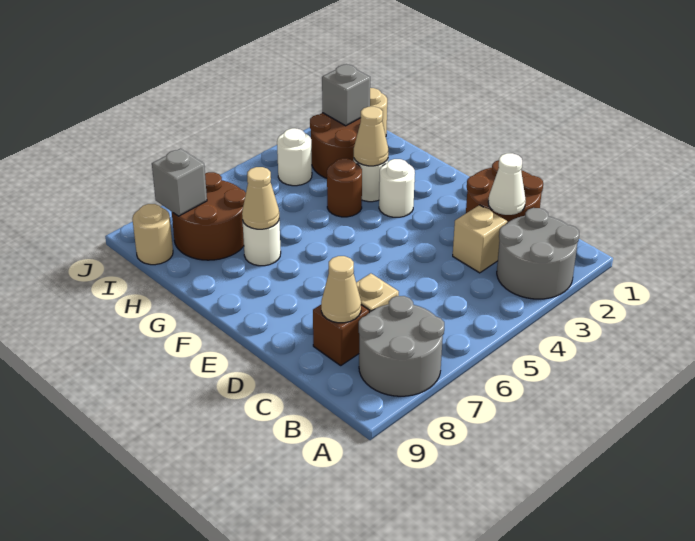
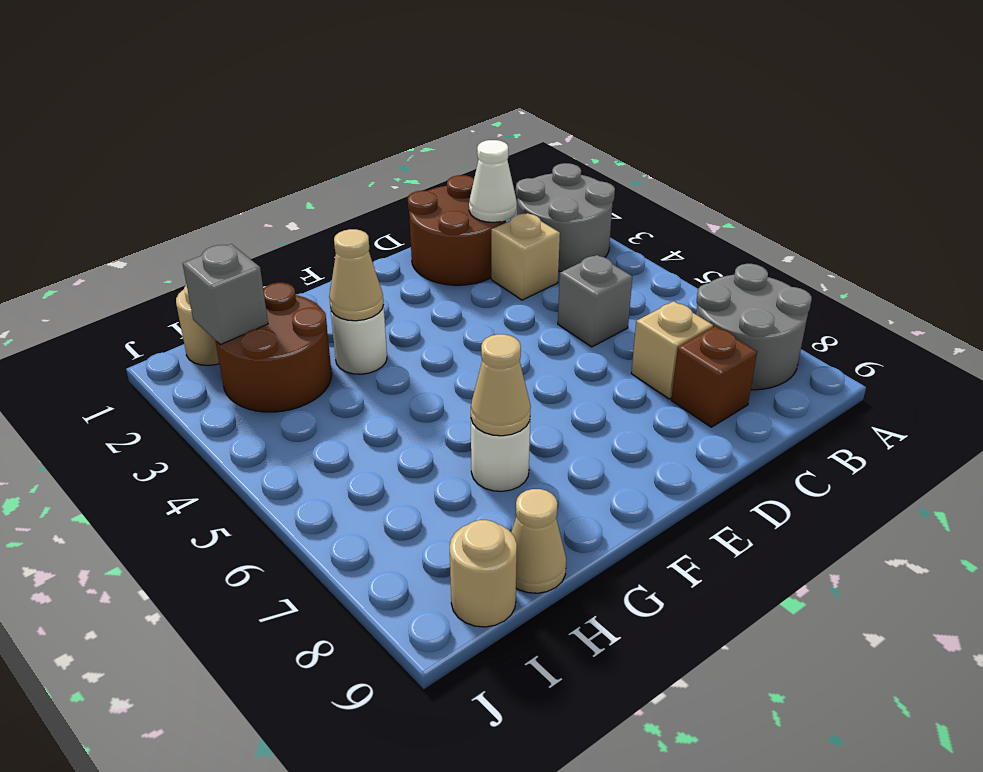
tan cone C8 level 2 -> tan cone H9 level 1
white round brick F3 level 1 -> none
brown round brick G4 level 1 -> none
brown round brick H7:I8 level 1 -> none
white round brick I4 level 1 -> none
grey brick I8 level 2 -> grey brick C5 level 1

